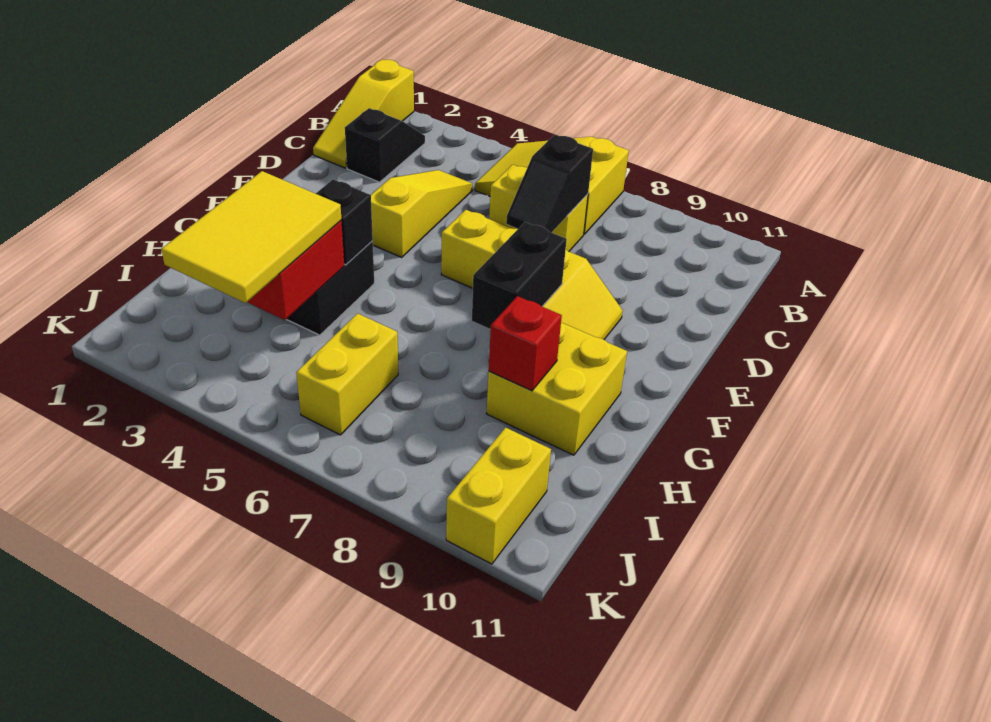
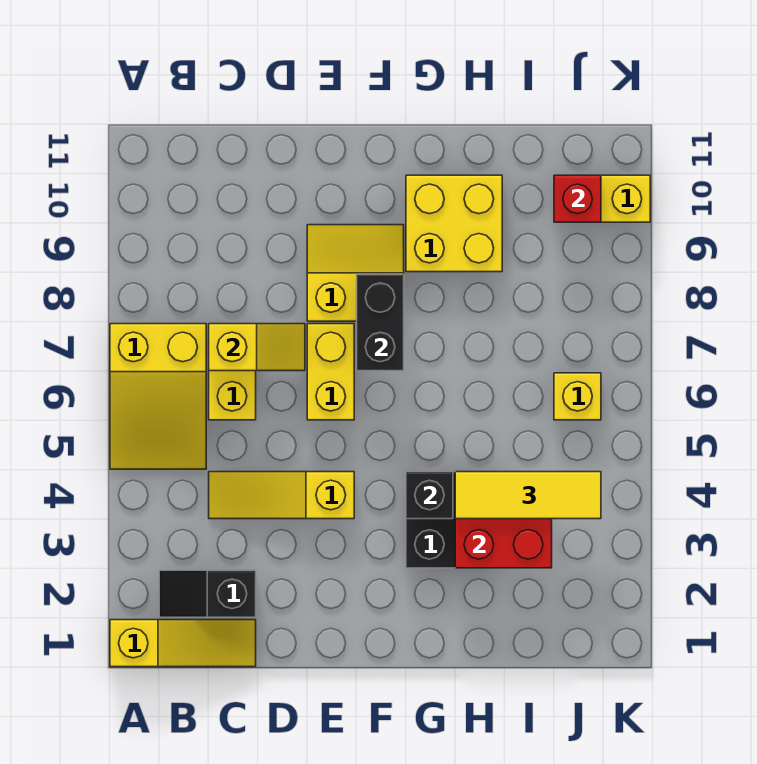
black slope C7:D7 level 2 top C -> yellow slope C7:D7 level 2 top C
black brick F8:G8 level 2 -> black brick F7:F8 level 2
yellow tile H3:J4 level 3 -> yellow tile H4:J4 level 3
red brick H9 level 2 -> red brick J10 level 2
yellow brick I6:J6 level 1 -> yellow brick J6 level 1

